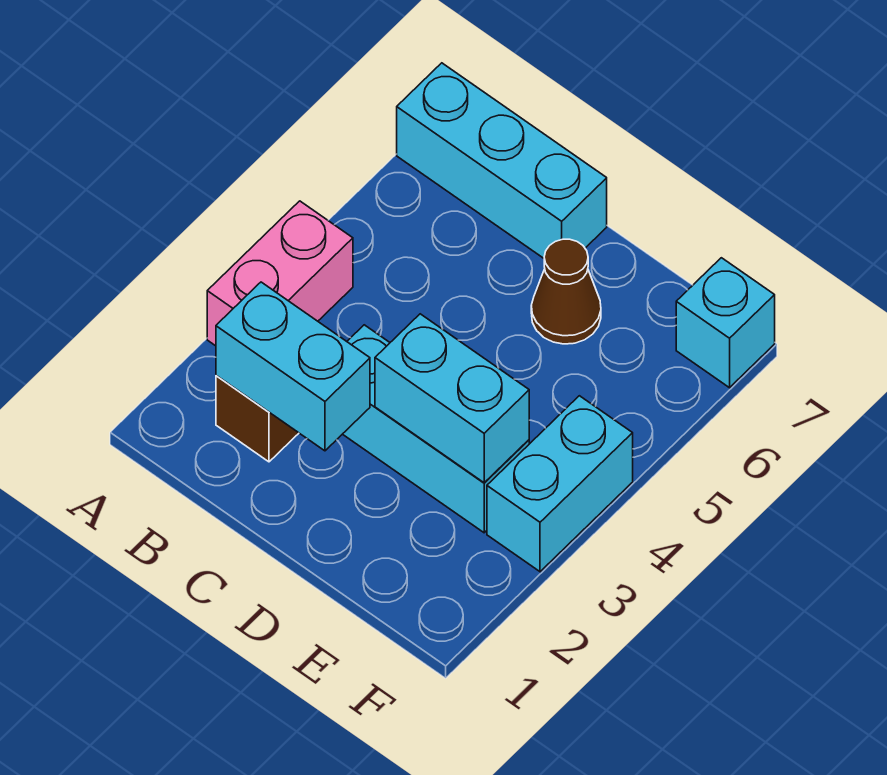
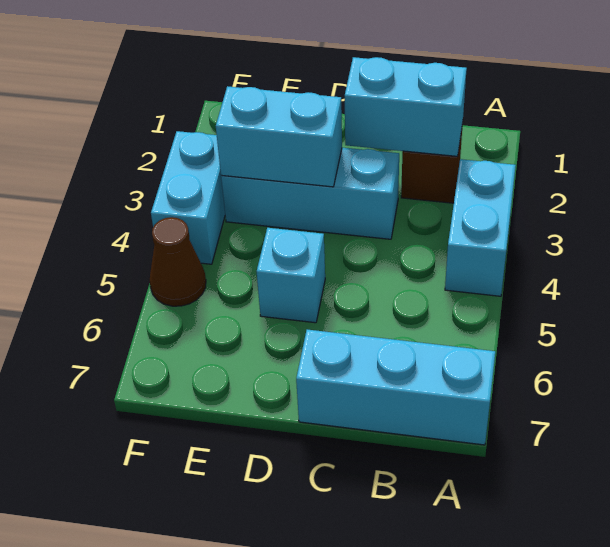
pink brick A3:A4 level 1 -> cyan brick A3:A4 level 1
brown cone D6 level 1 -> brown cone F5 level 1
cyan brick F7 level 1 -> cyan brick D5 level 1

